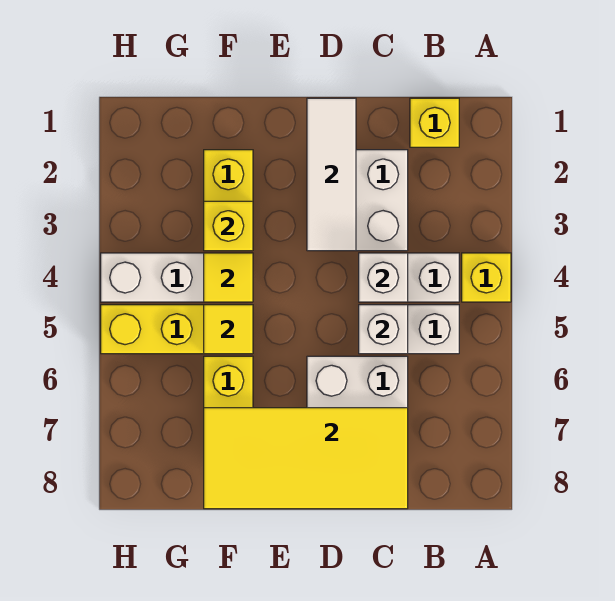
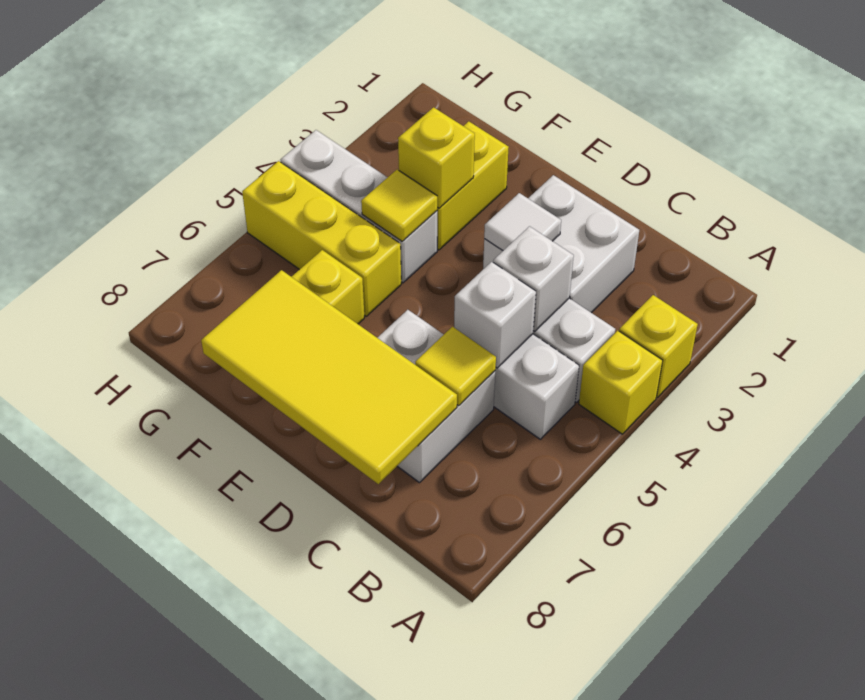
yellow brick B1 level 1 -> yellow brick A3 level 1
white tile D1:D3 level 2 -> white tile D3 level 2
yellow tile F5 level 2 -> yellow tile C6 level 2

